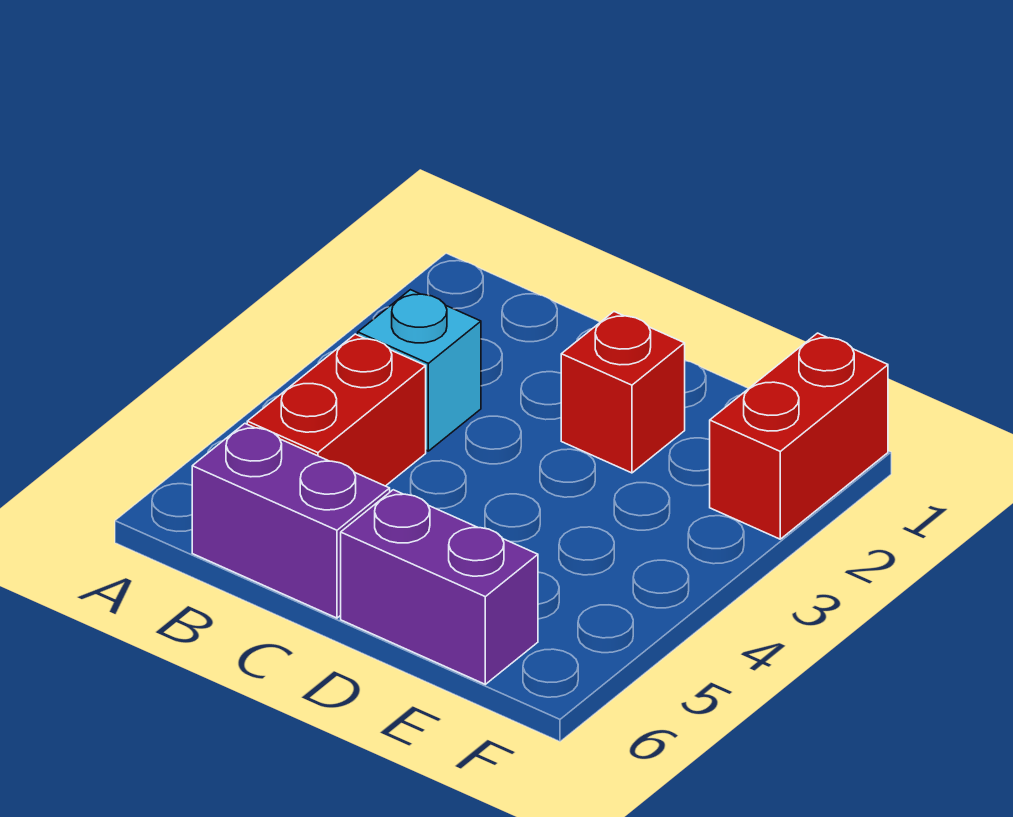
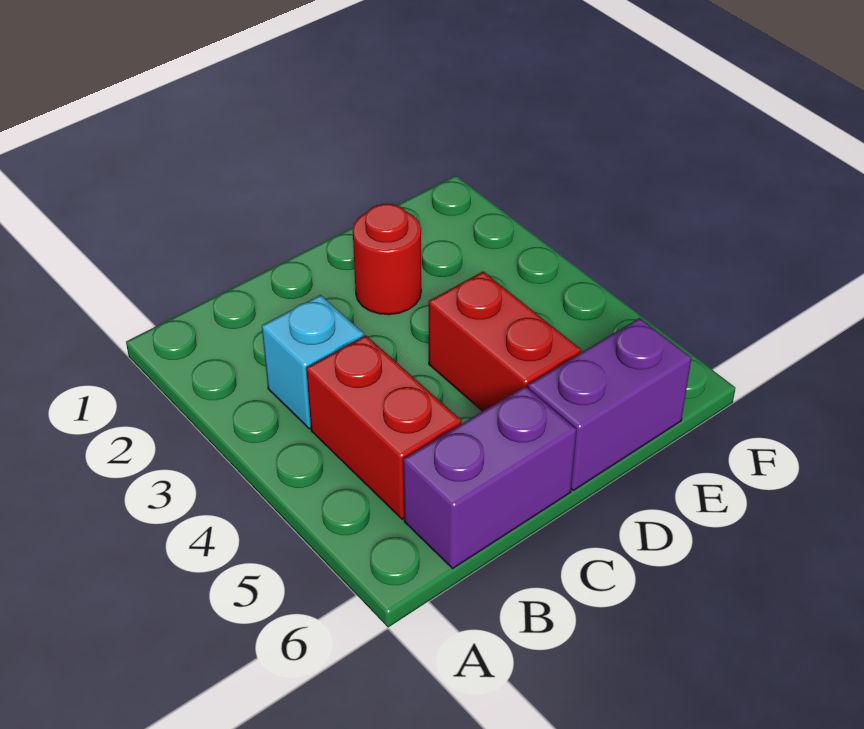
red brick D2 level 1 -> red round brick D2 level 1
red brick F1:F2 level 1 -> red brick D4:D5 level 1

